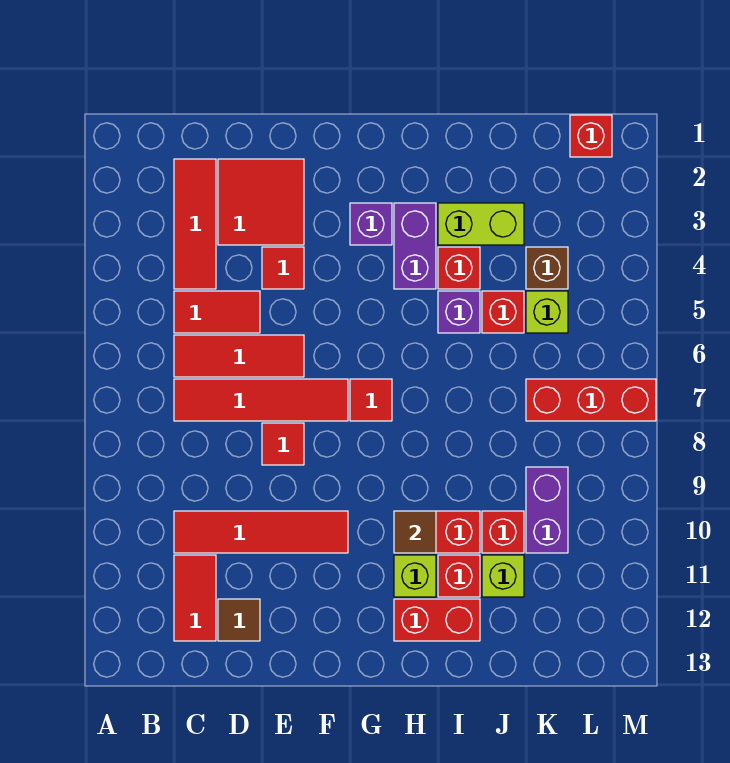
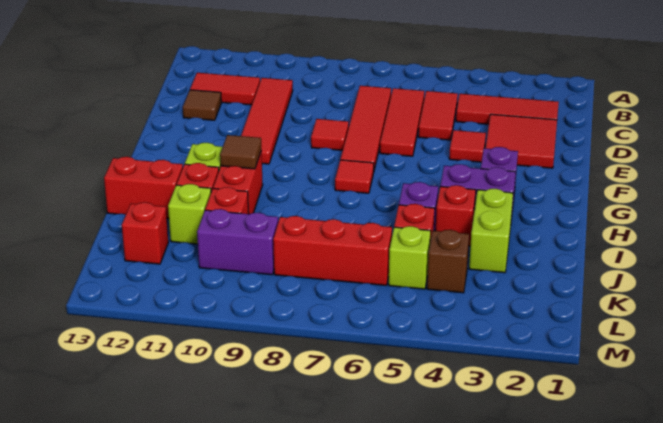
red brick H12:I12 level 1 -> red brick I12:I13 level 1
red brick K7:M7 level 1 -> red brick K6:K8 level 1
red brick L1 level 1 -> red brick K12 level 1

